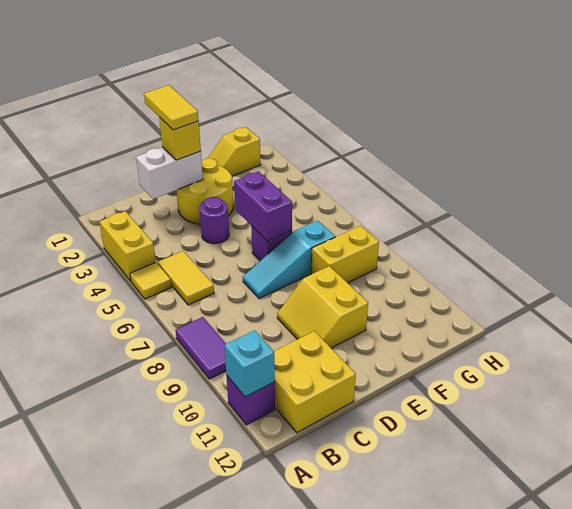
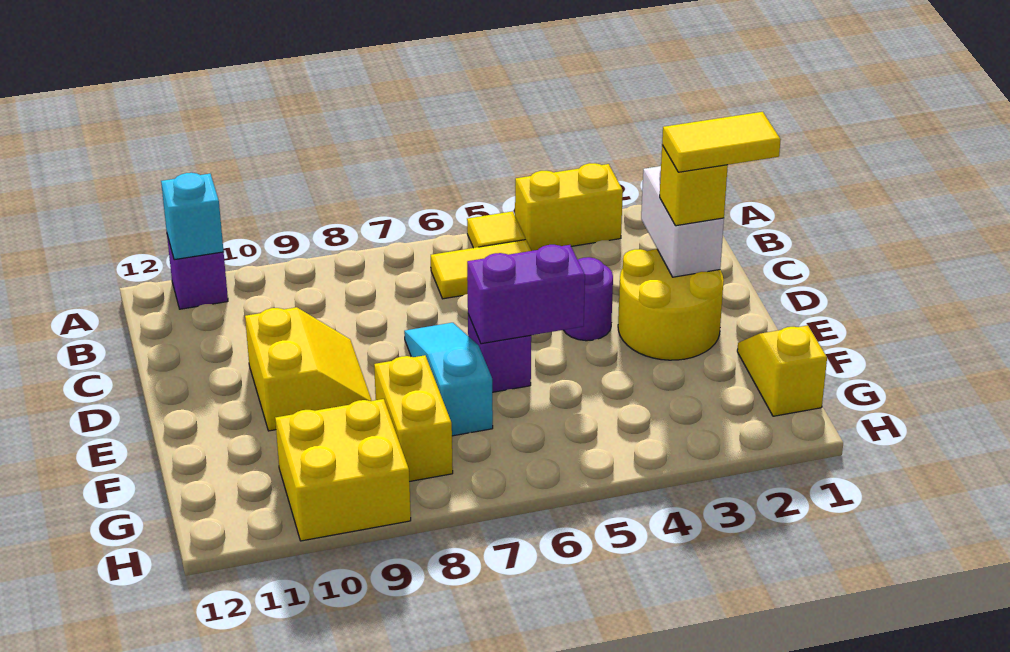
purple tile A8:A9 level 1 -> none
yellow brick B11:C12 level 1 -> yellow brick G9:H10 level 1
yellow slope D9:E10 level 1 top E -> yellow slope D9:E10 level 1 top 10

